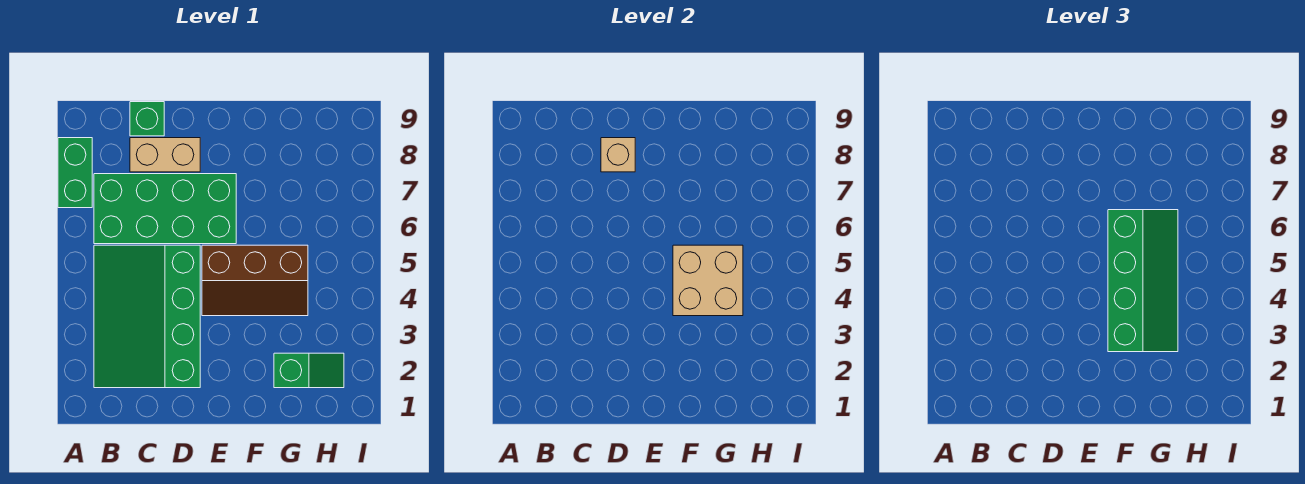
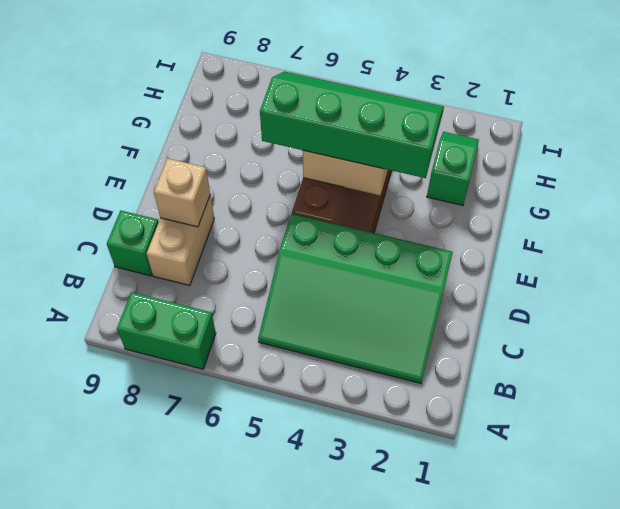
green brick B6:E7 level 1 -> none

